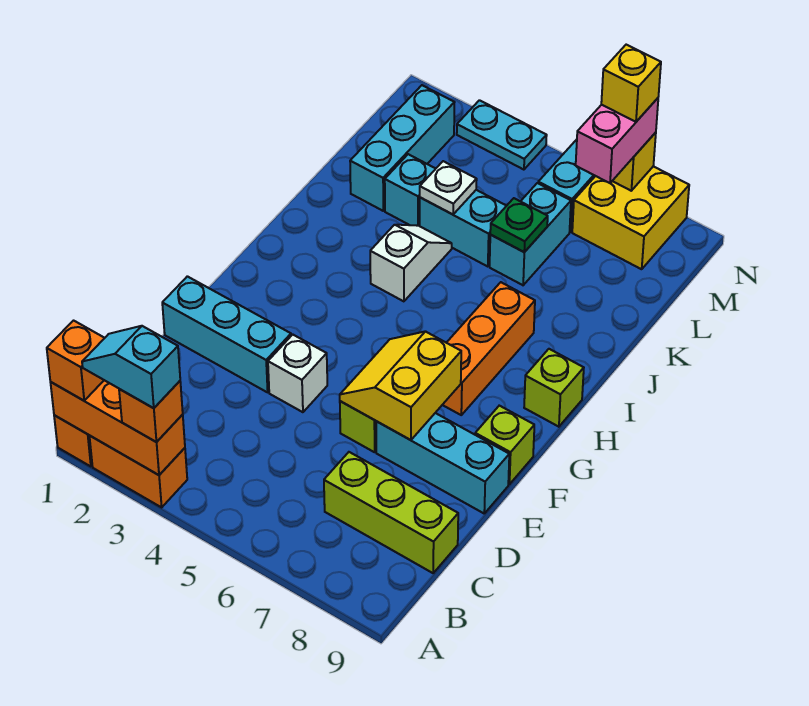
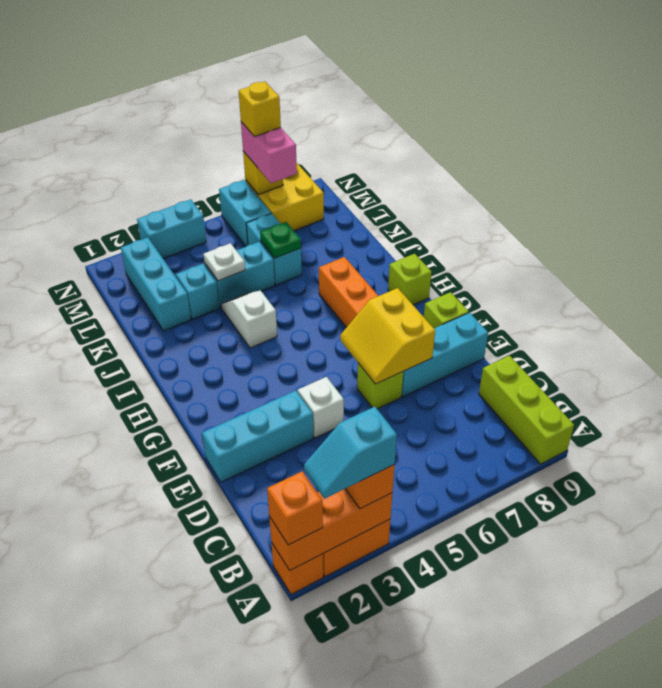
lime brick C7:C9 level 1 -> lime brick A9:C9 level 1
cyan plate N3:N4 level 1 -> cyan brick N3:N4 level 1

